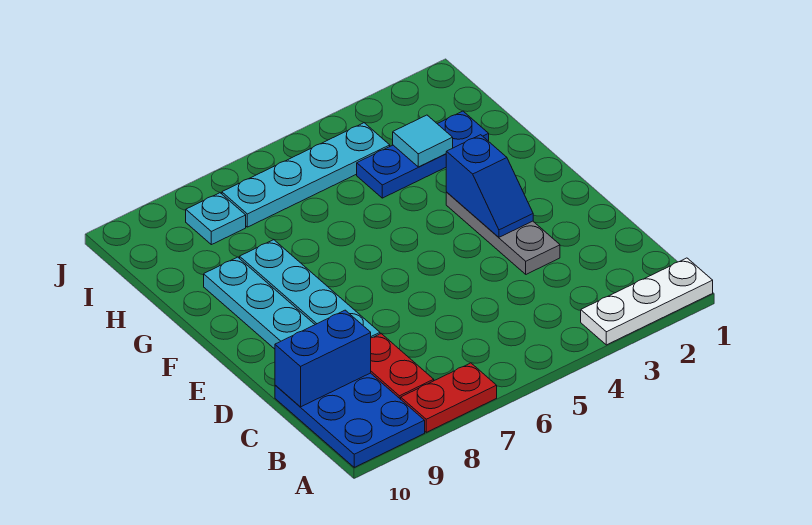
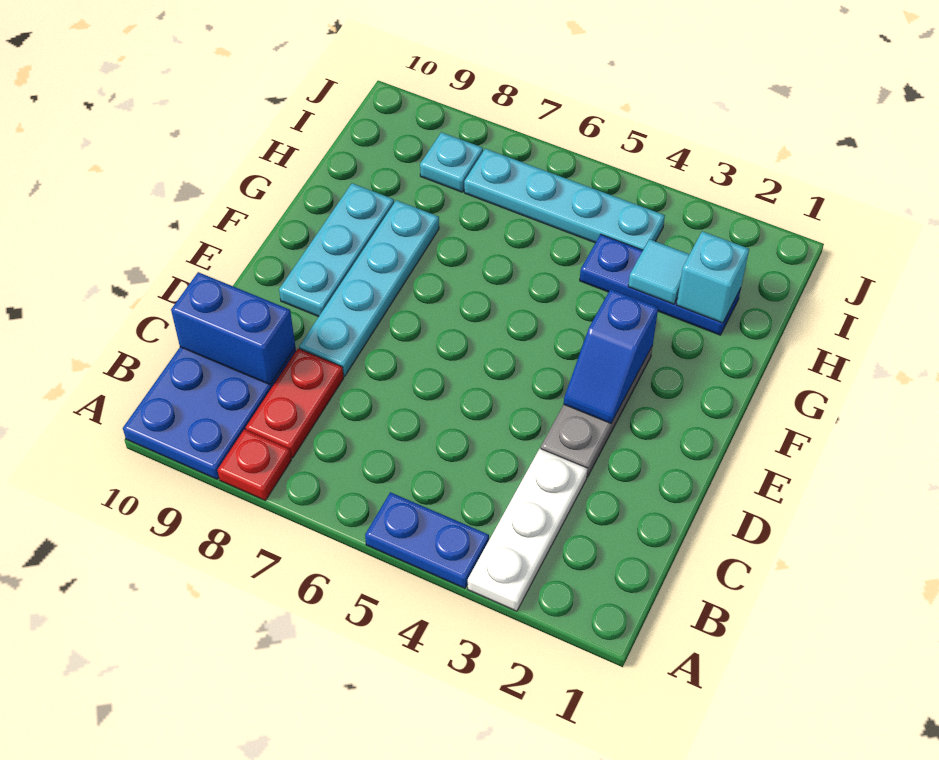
white plate A1:A3 level 1 -> white plate A3:C3 level 1
none -> blue plate A4:A5 level 1
red plate A7:A8 level 1 -> red plate A8 level 1
none -> cyan brick H2 level 2

